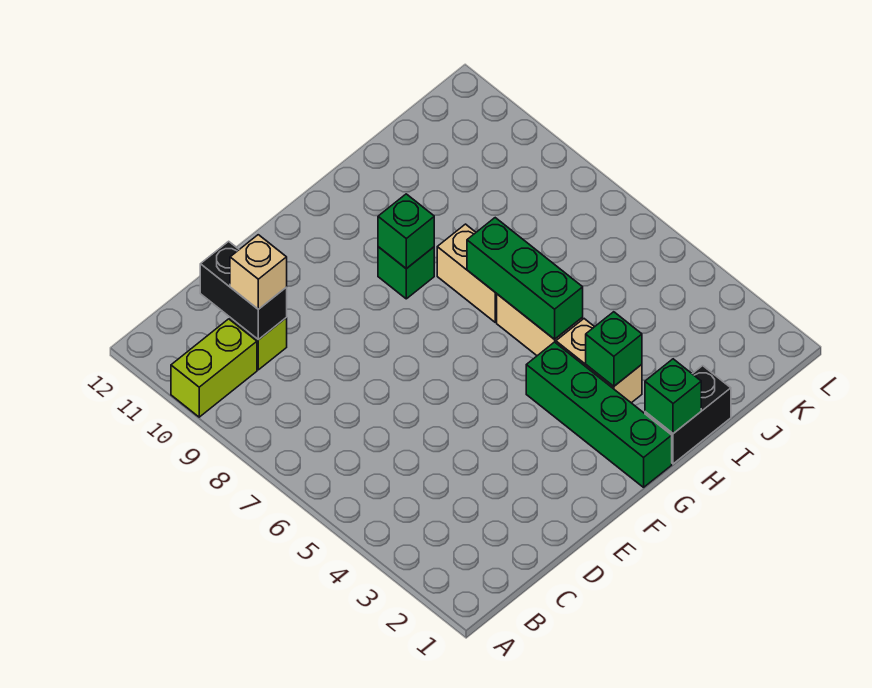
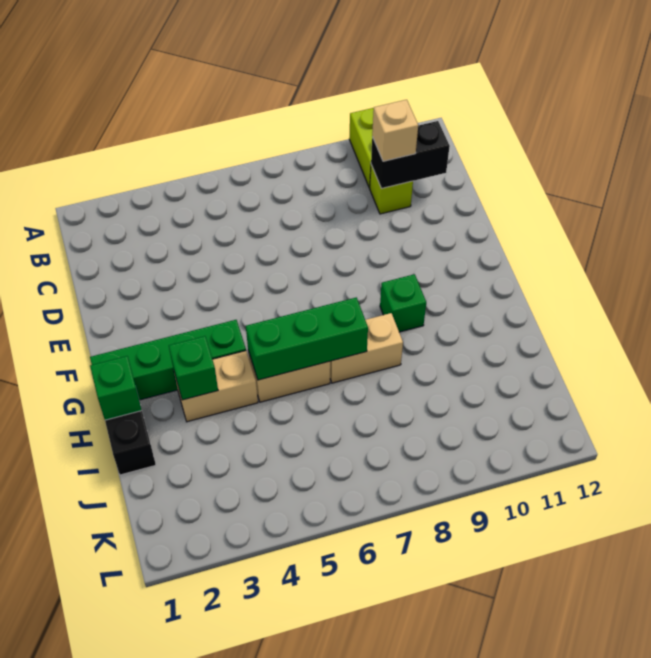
green brick G9 level 2 -> none

